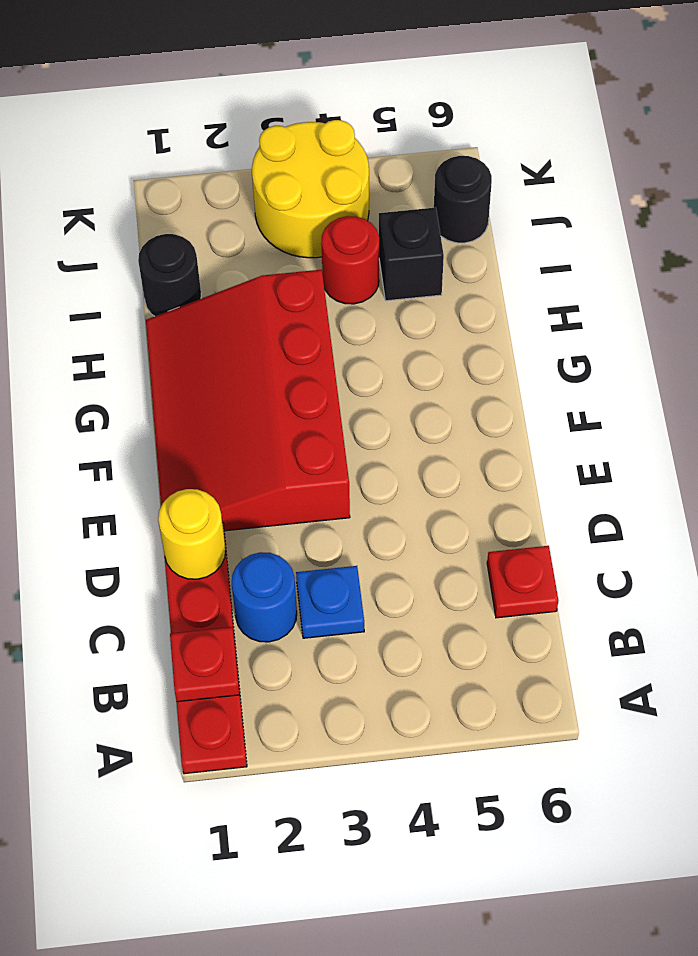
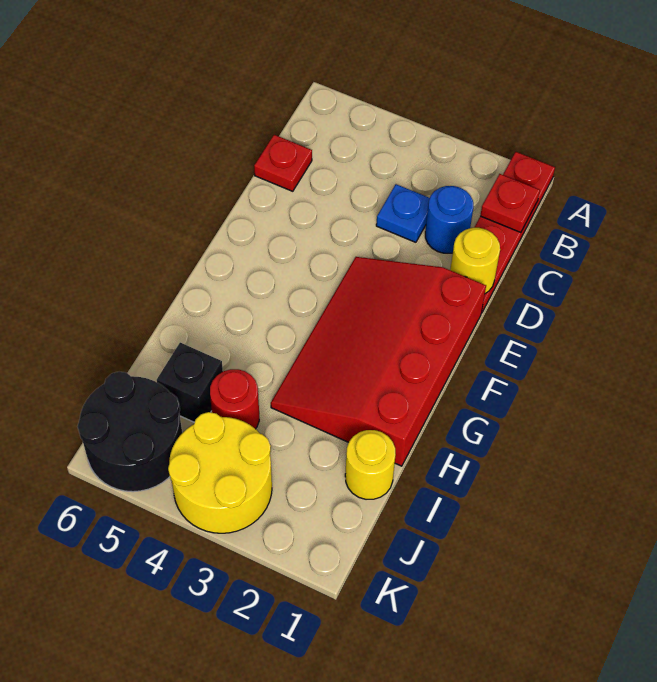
red slope E1:H3 level 1 top 3 -> red slope E1:H3 level 1 top 1
black round brick I1 level 1 -> yellow round brick I1 level 1
black round brick J6 level 1 -> black round brick J5:K6 level 1

